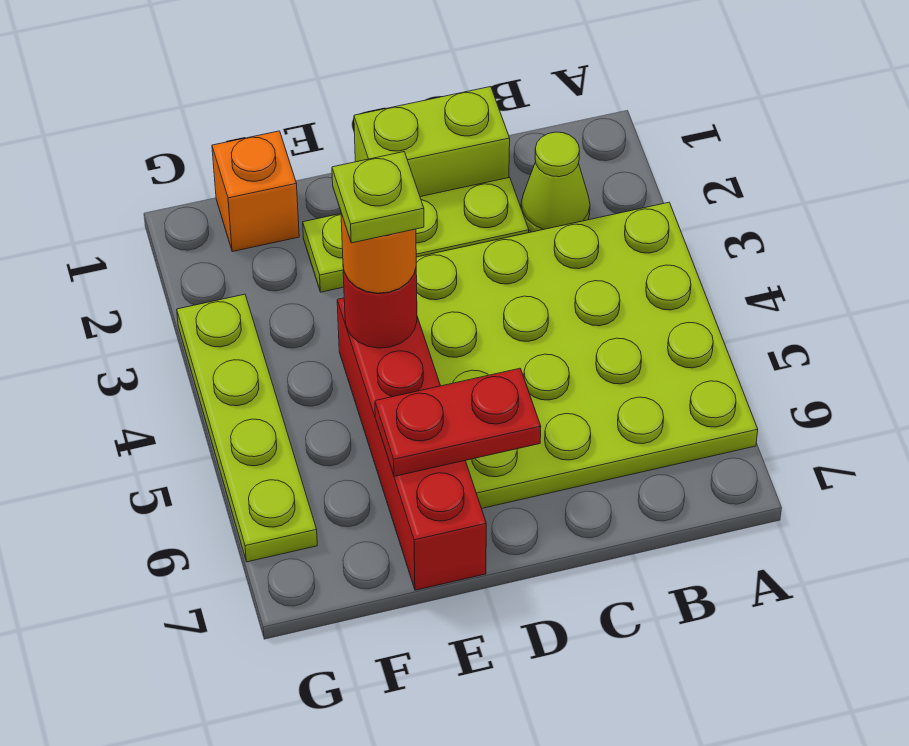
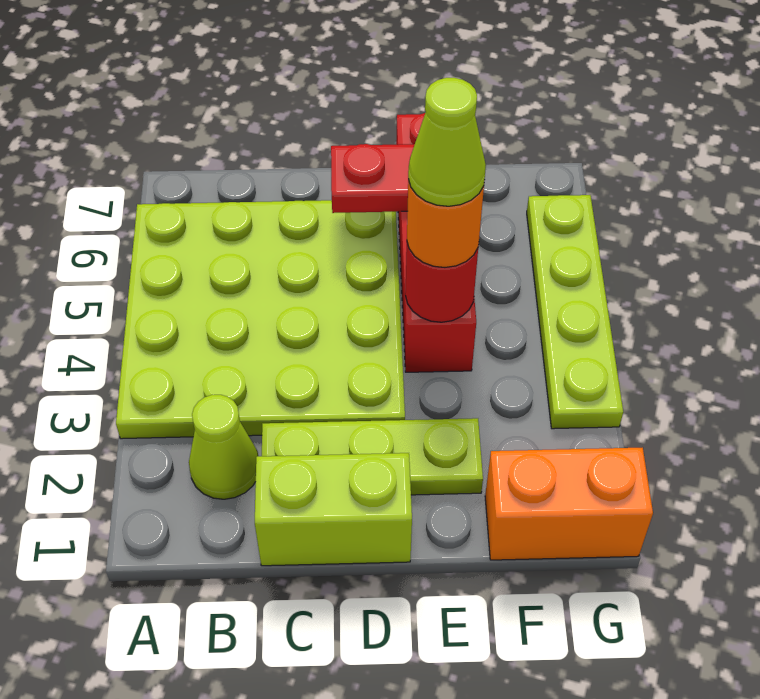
lime plate E4 level 4 -> lime cone E4 level 4
orange brick F1 level 1 -> orange brick F1:G1 level 1

